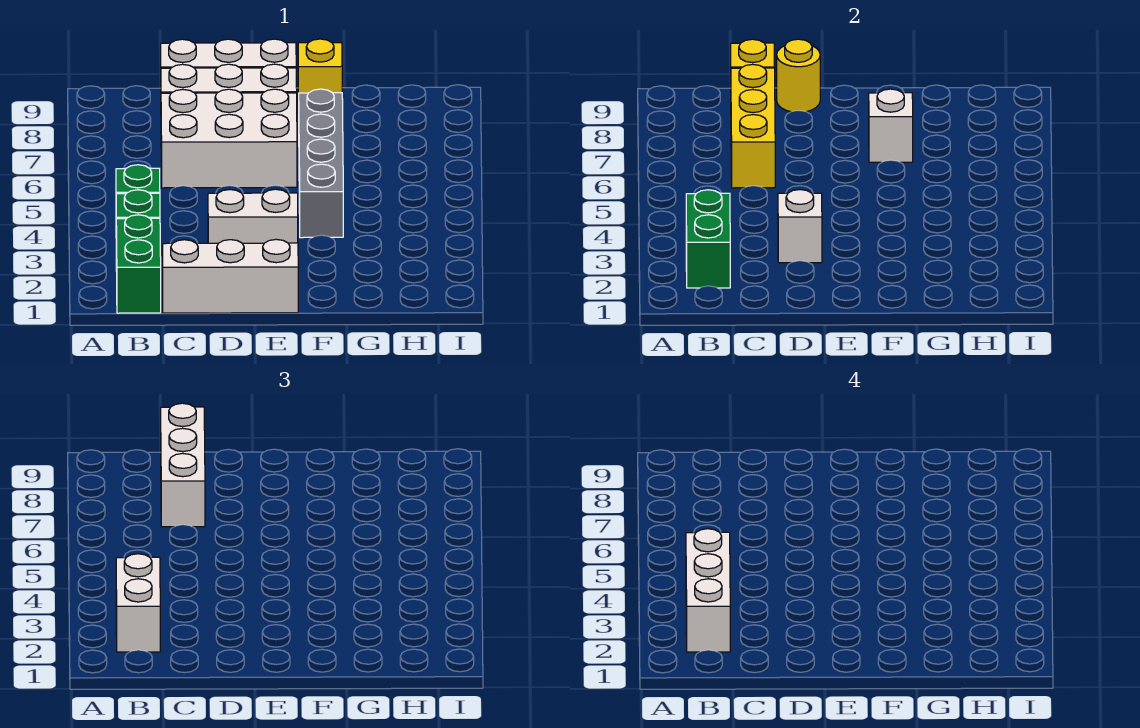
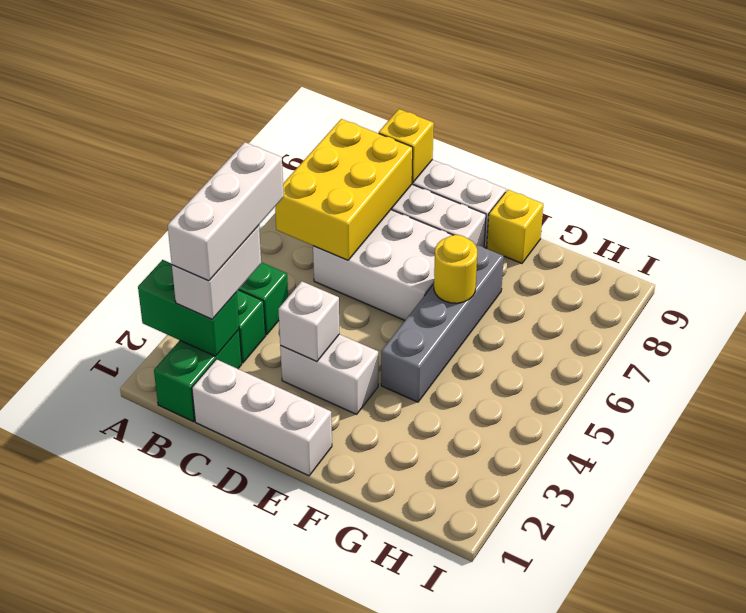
green brick B2:B3 level 2 -> green brick A2:B2 level 2
yellow brick C6:C8 level 2 -> yellow brick B6:C8 level 2
white brick C7:C9 level 3 -> none
yellow round brick D9 level 2 -> yellow round brick F6 level 2
white brick F7 level 2 -> none

